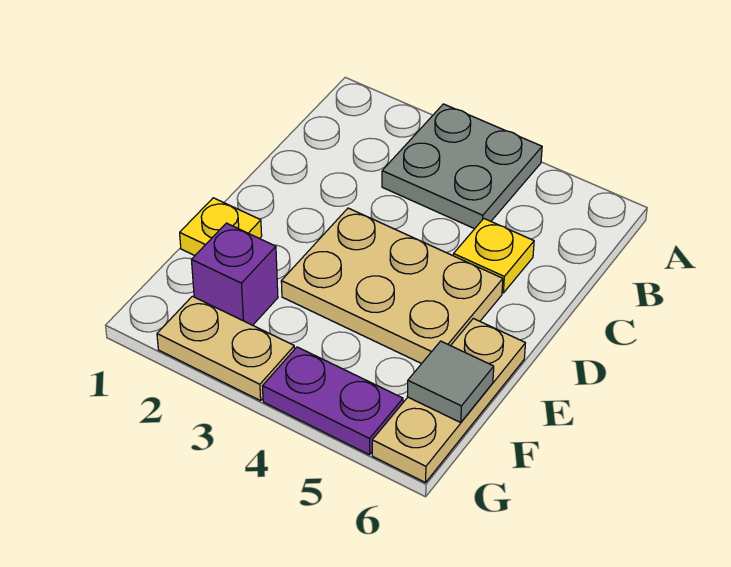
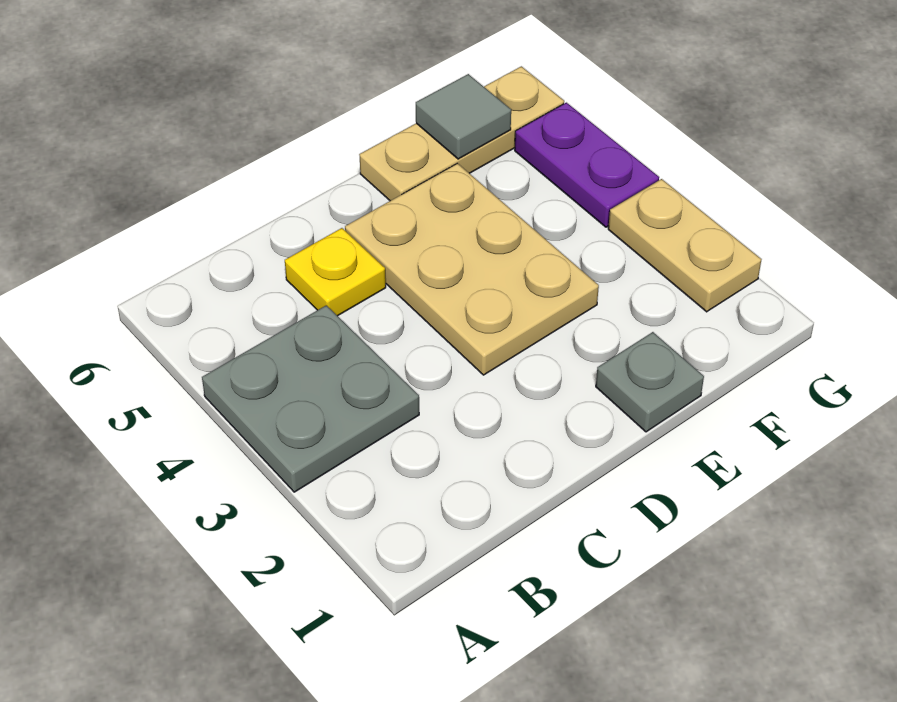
yellow plate E1 level 1 -> grey plate E1 level 1
purple brick F2 level 1 -> none

